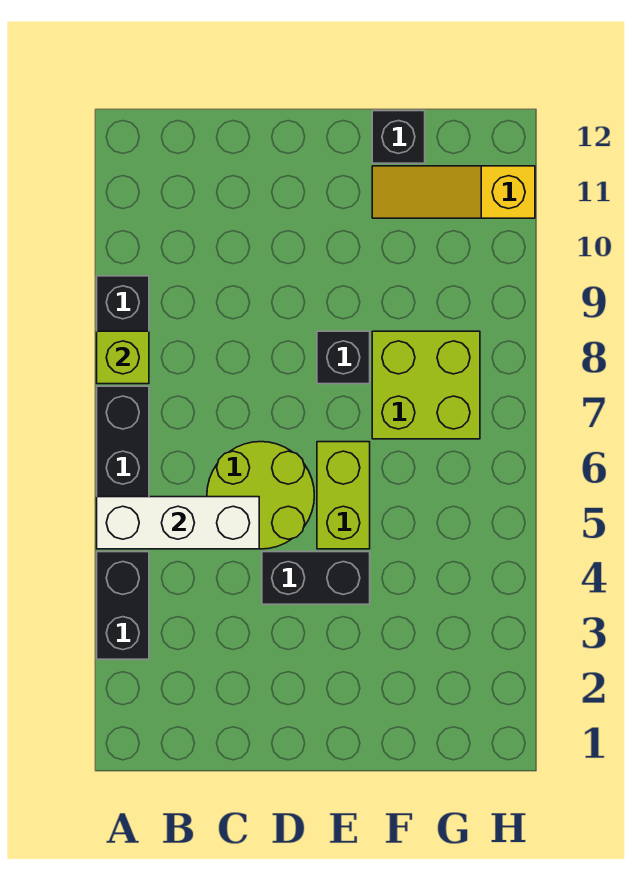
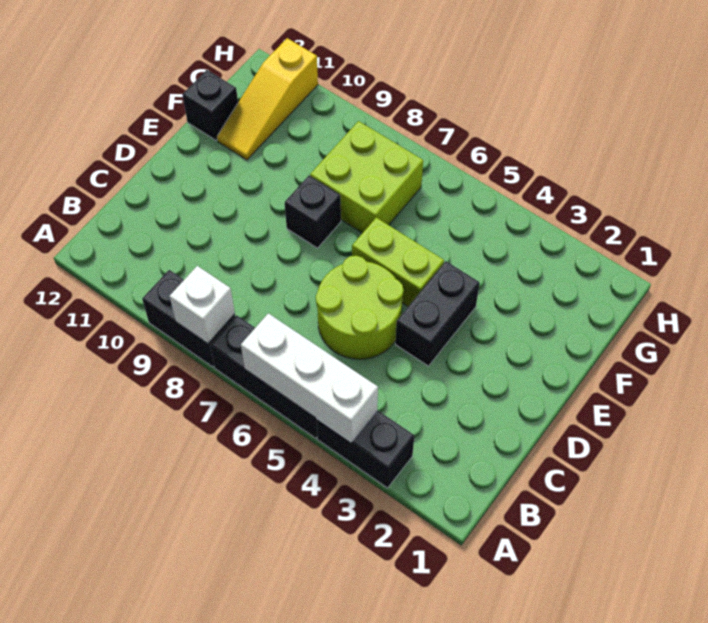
white brick A5:C5 level 2 -> white brick A4:A6 level 2
lime brick A8 level 2 -> white brick A8 level 2

